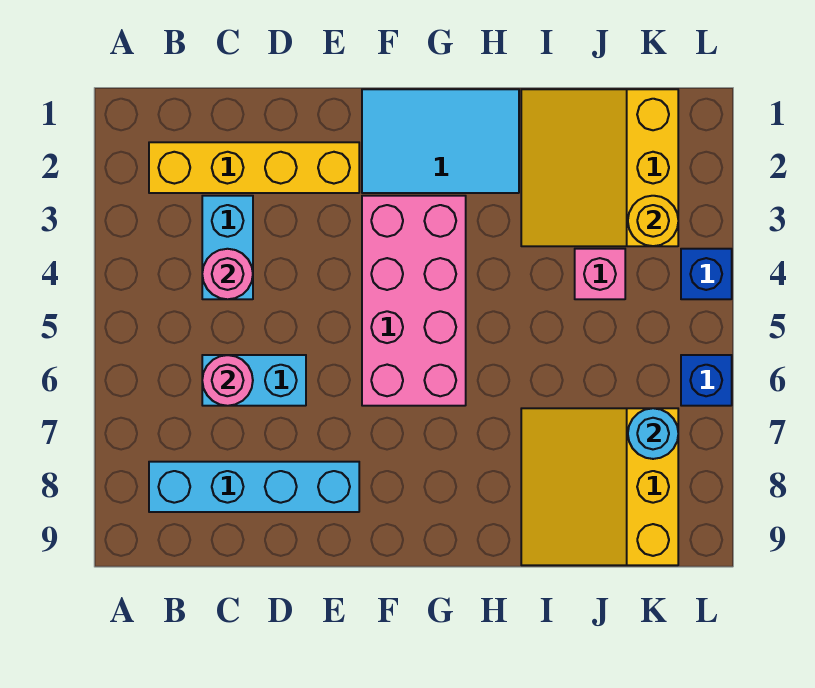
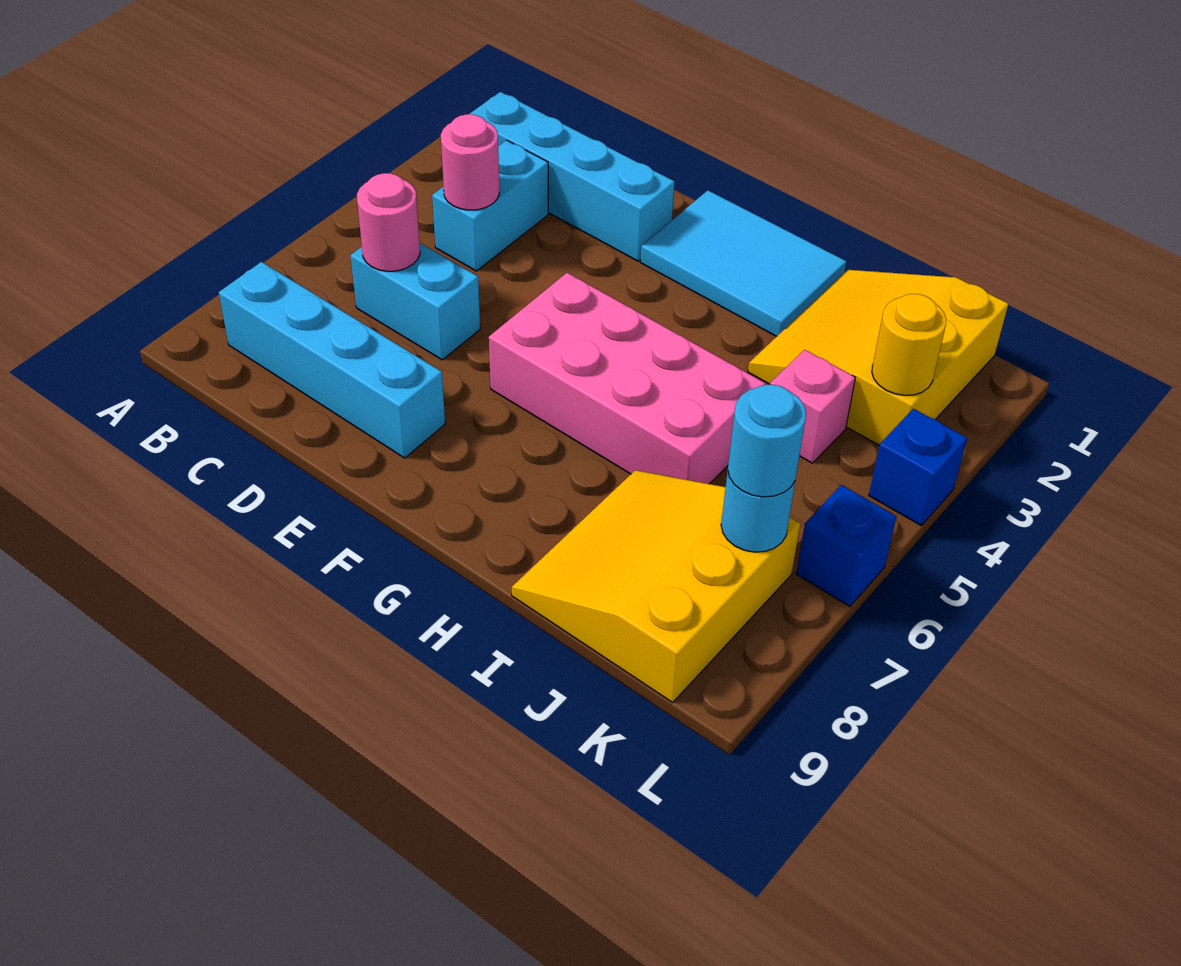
yellow brick B2:E2 level 1 -> cyan brick B2:E2 level 1
pink brick F3:G6 level 1 -> pink brick F5:I6 level 1
none -> cyan round brick K7 level 3

